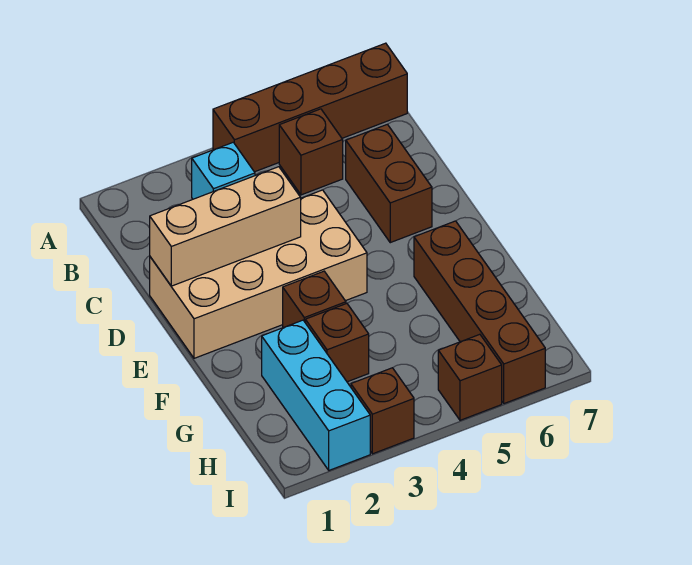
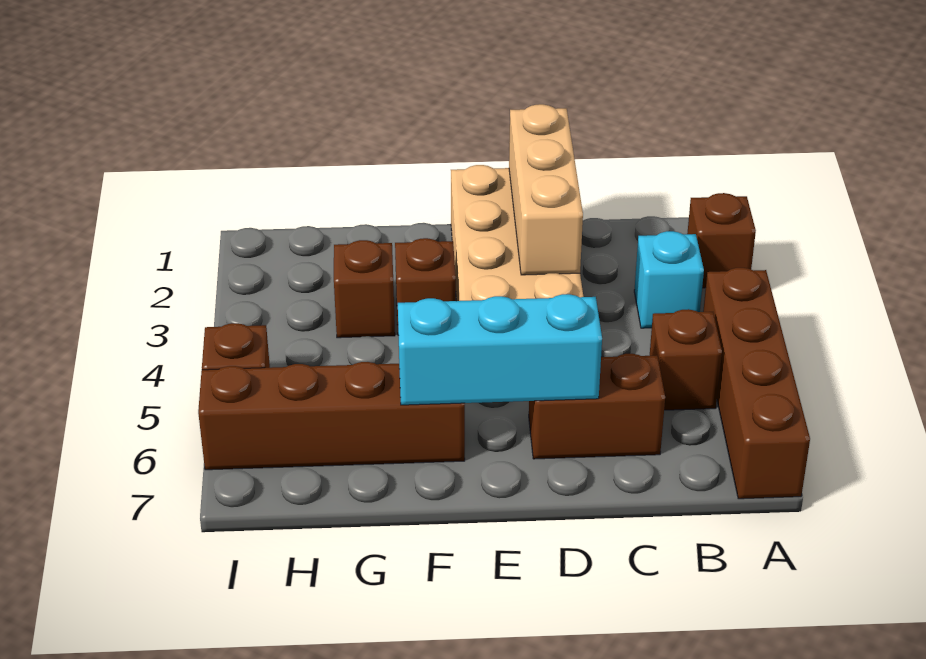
cyan brick G2:I2 level 1 -> cyan brick D6:F6 level 2
brown brick I3 level 1 -> brown brick A2 level 1

